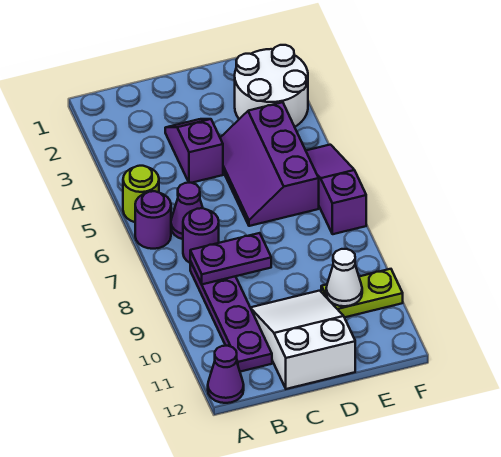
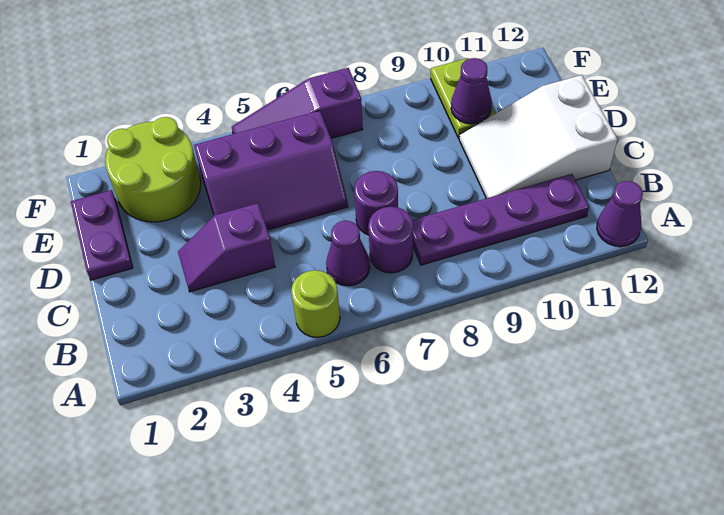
purple round brick A6 level 1 -> purple round brick C7 level 1
purple plate B8:C8 level 2 -> purple plate D1:E1 level 1
white round brick E2:F3 level 1 -> lime round brick E2:F3 level 1
white cone E10 level 2 -> purple cone E10 level 2

